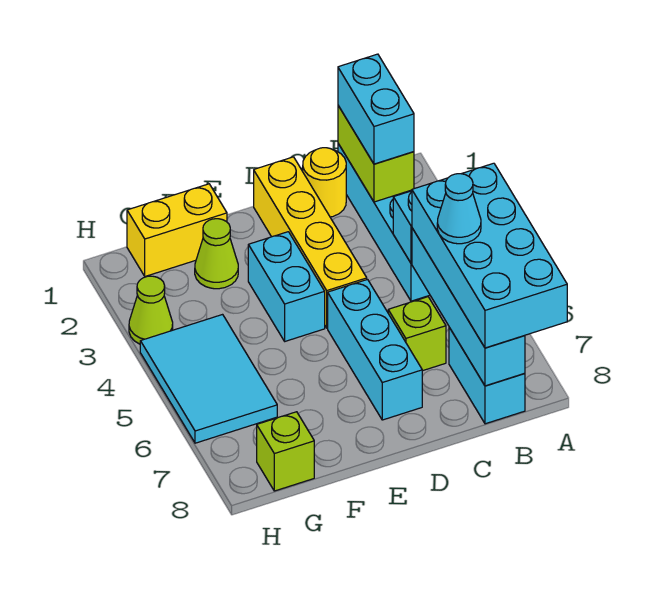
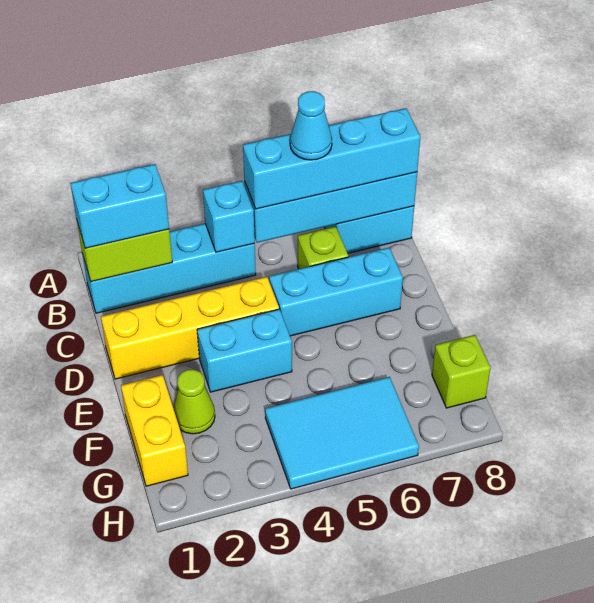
cyan brick A5:B8 level 3 -> cyan brick B5:B8 level 3
yellow round brick C1 level 1 -> none
lime cone H3 level 1 -> none

